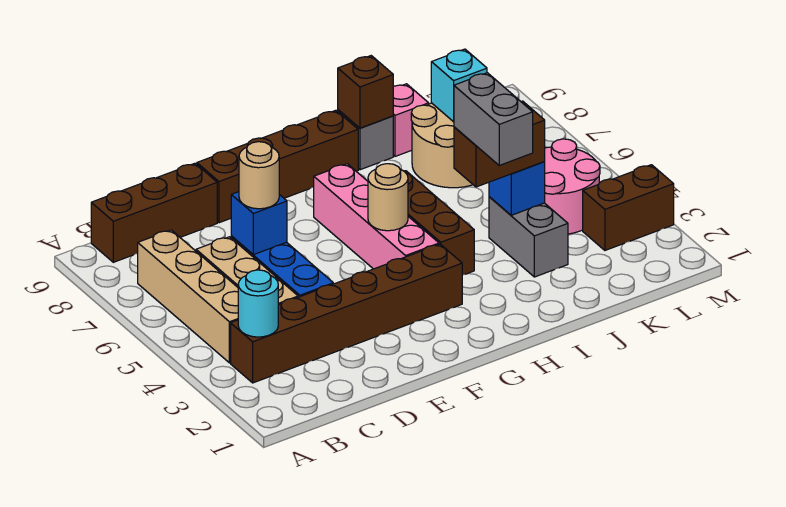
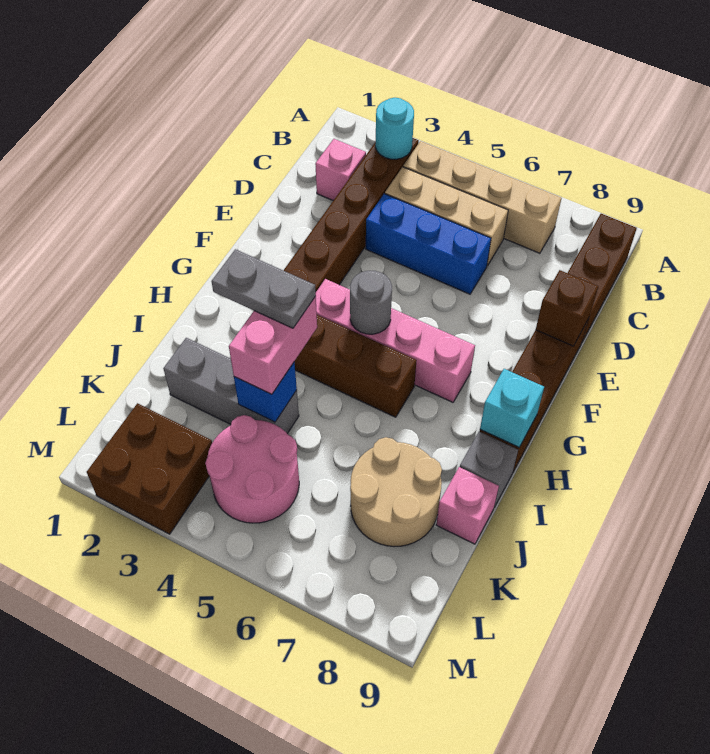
none -> pink brick C2 level 1
blue brick D6 level 2 -> none
tan round brick D6 level 3 -> none
tan round brick G5 level 2 -> grey round brick G5 level 2
grey brick I3:I4 level 4 -> grey plate I3:I4 level 4
brown brick I4:J4 level 3 -> pink brick I4:J4 level 3
brown brick I9 level 2 -> brown brick E9 level 2
grey brick J3:J4 level 1 -> grey brick J2:J4 level 1
cyan brick K8 level 2 -> cyan brick H9 level 2
brown brick L3:M3 level 1 -> brown brick L2:M3 level 1

